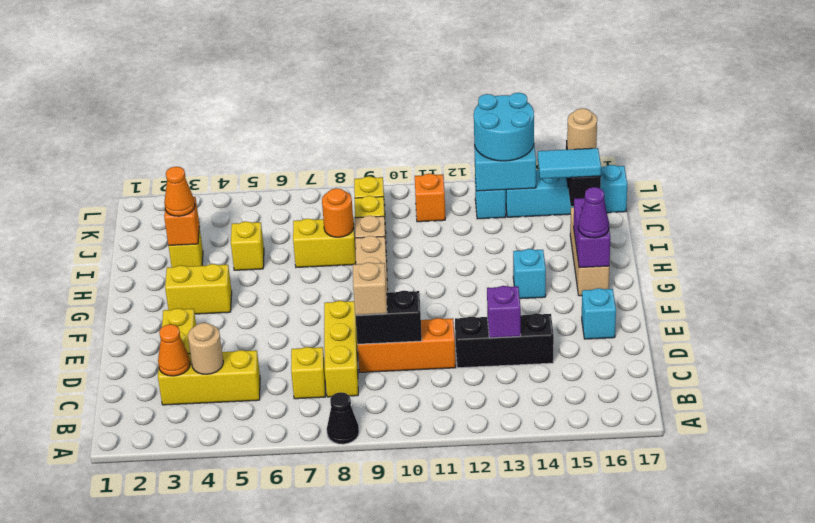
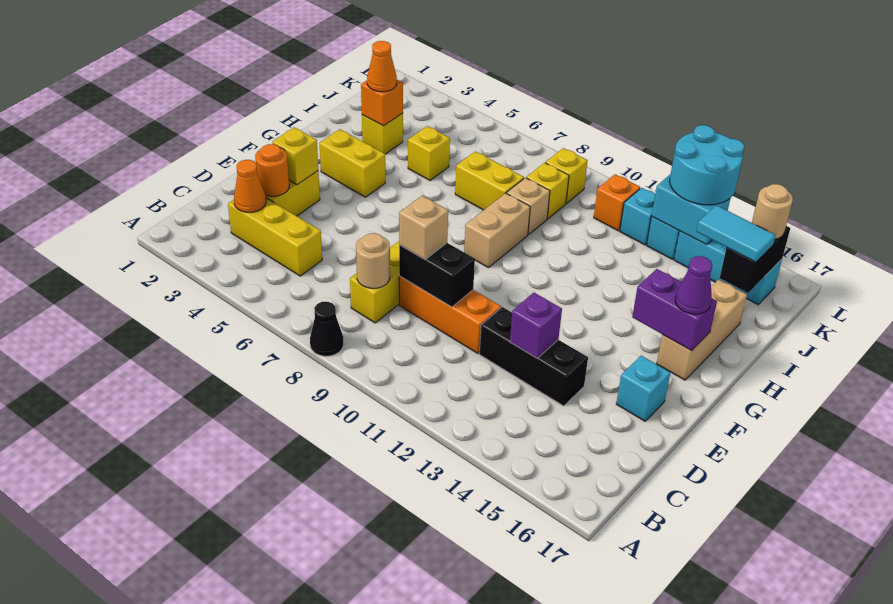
tan round brick C4 level 2 -> tan round brick C8 level 2
yellow brick C7 level 1 -> yellow brick E3 level 2
cyan brick G14 level 1 -> cyan brick K12 level 1
purple brick G16:H16 level 2 -> purple brick G15:G16 level 2
orange round brick I8 level 2 -> orange round brick D3 level 2
cyan brick K14:K17 level 1 -> cyan brick K14:K16 level 1

